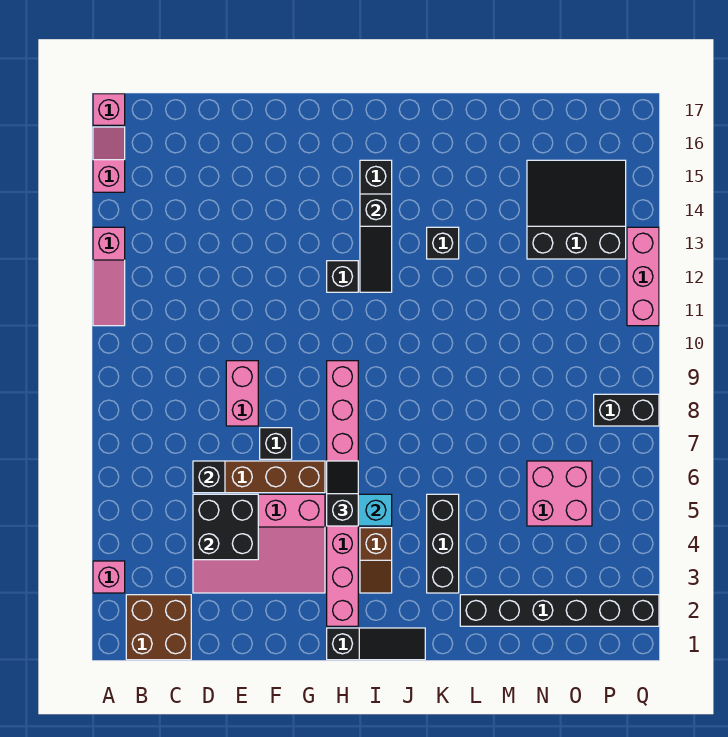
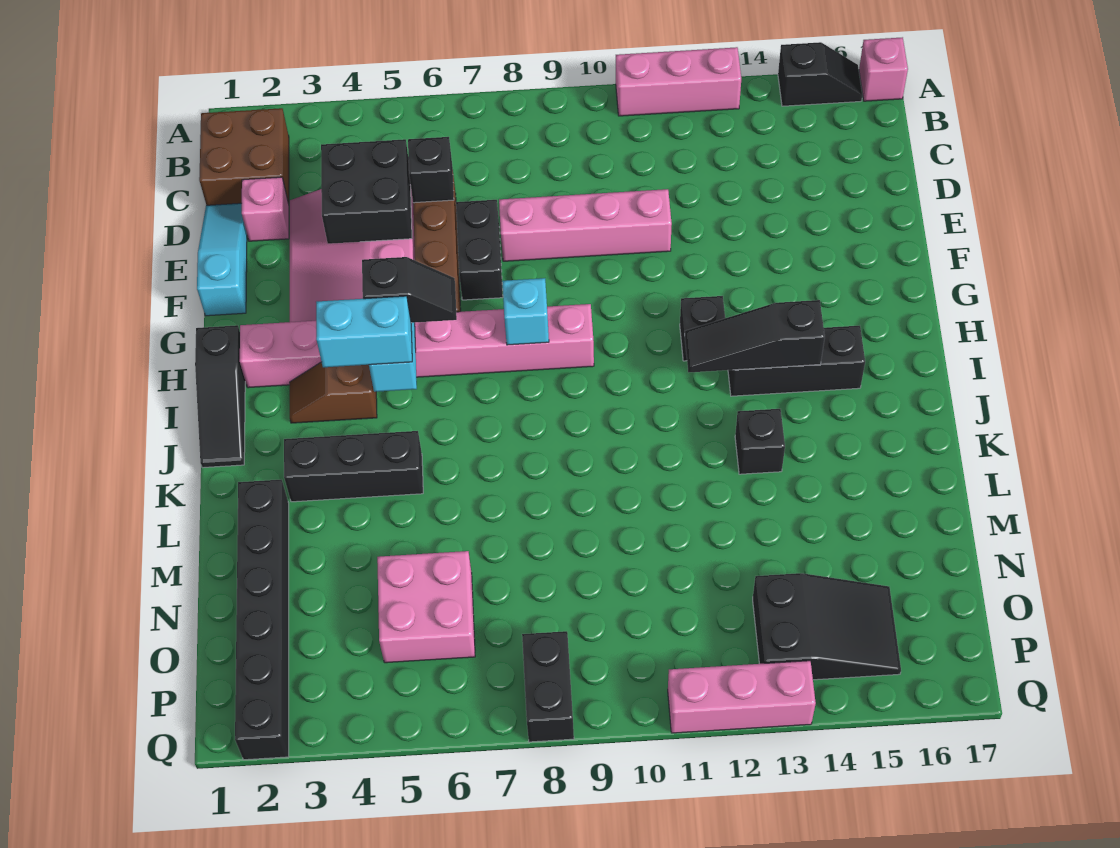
pink brick A3 level 1 -> pink brick D2 level 1
pink slope A11:A13 level 1 top 13 -> pink brick A11:A13 level 1
pink slope A15:A16 level 1 top 15 -> black slope A15:A16 level 1 top 15
none -> cyan slope D1:F1 level 1 top F
pink brick E8:E9 level 1 -> pink brick E8:E11 level 1
black brick F7 level 1 -> black brick E7:F7 level 1
none -> cyan brick H8 level 2
none -> cyan brick I4:I5 level 3
black slope N13:P15 level 1 top 13 -> black slope O13:P15 level 1 top 13

